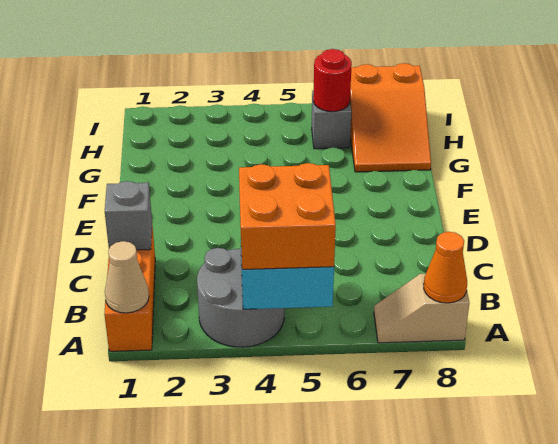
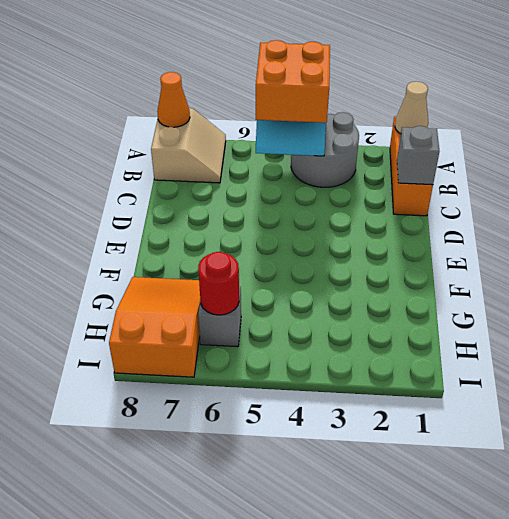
tan slope A7:A8 level 1 top 8 -> tan slope A7:B8 level 1 top 8

